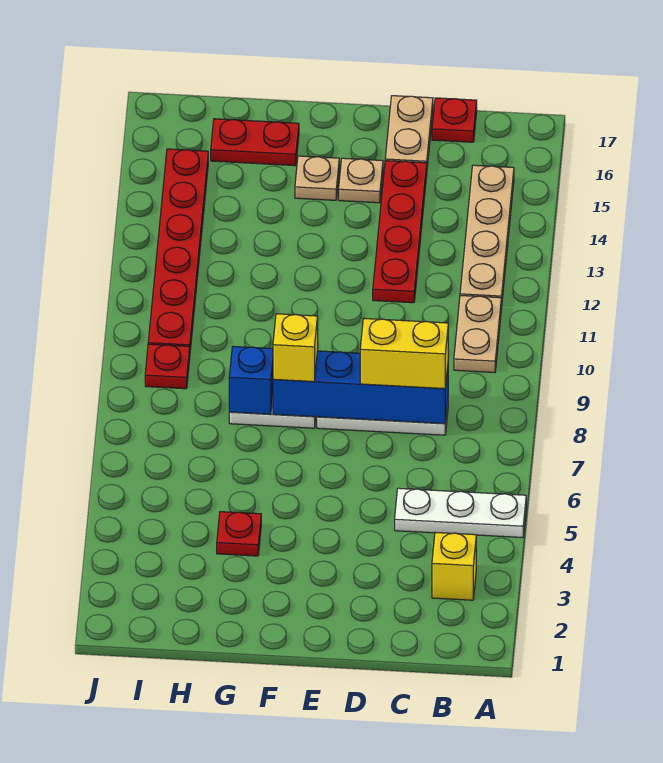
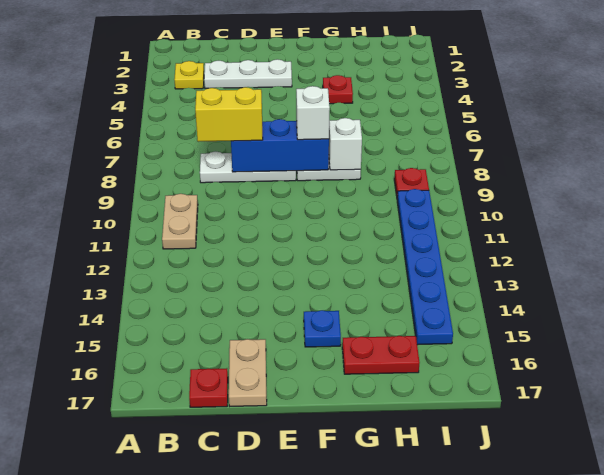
white plate A5:C5 level 1 -> white plate C3:E3 level 1
yellow brick B3 level 1 -> yellow plate B3 level 1
tan plate B12:B15 level 1 -> none
blue brick C8:F8 level 2 -> blue brick D8:F8 level 2
red plate D12:D15 level 1 -> none
tan plate E15 level 1 -> none
yellow brick F8 level 3 -> white brick F8 level 3
tan plate F15 level 1 -> blue plate F15 level 1
blue brick G8 level 2 -> white brick G8 level 2
red plate I10:I15 level 1 -> blue plate I10:I15 level 1

